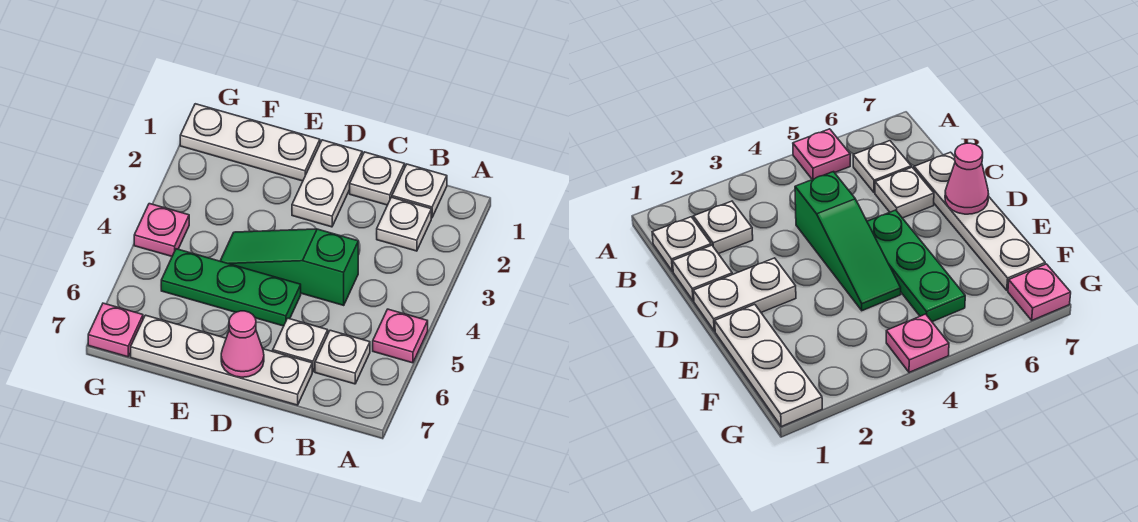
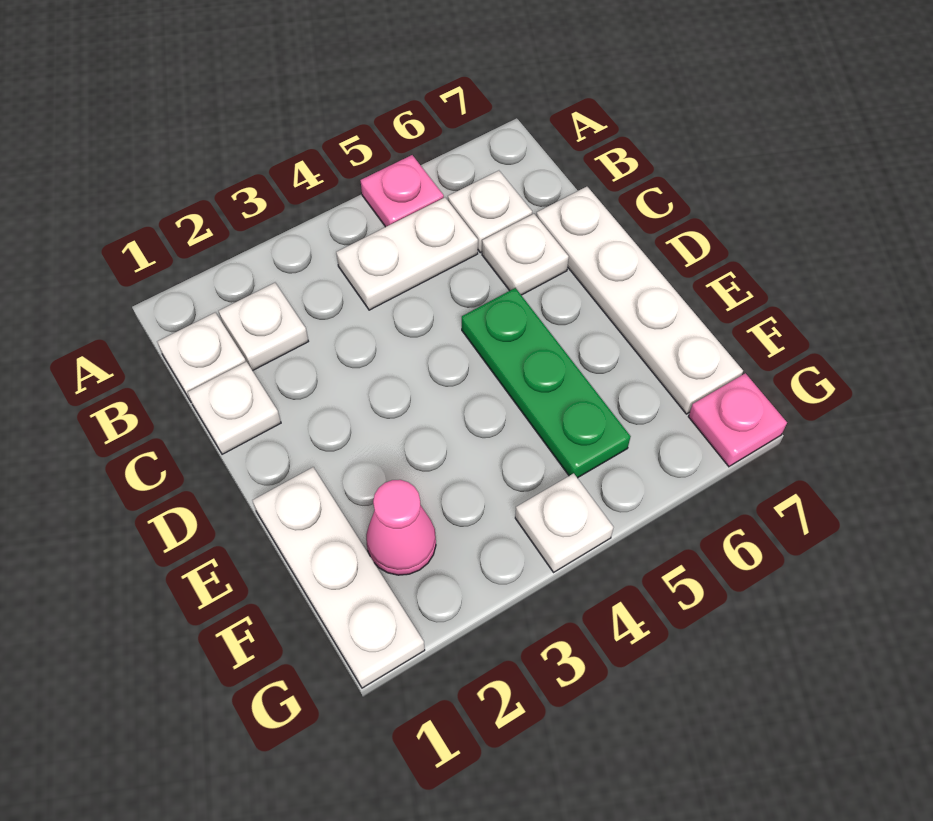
green slope C4:E4 level 1 top C -> none
white plate D1:D2 level 1 -> white plate B4:B5 level 1
pink cone D7 level 2 -> pink cone F2 level 1
pink plate G4 level 1 -> white plate G4 level 1

